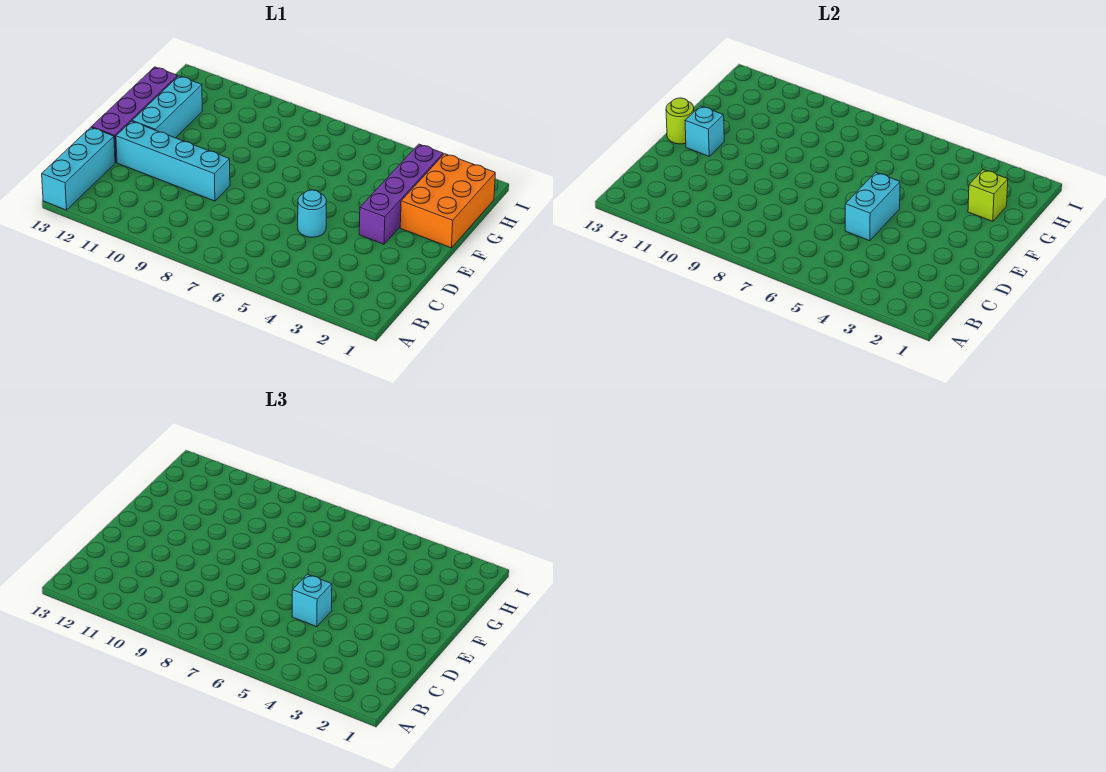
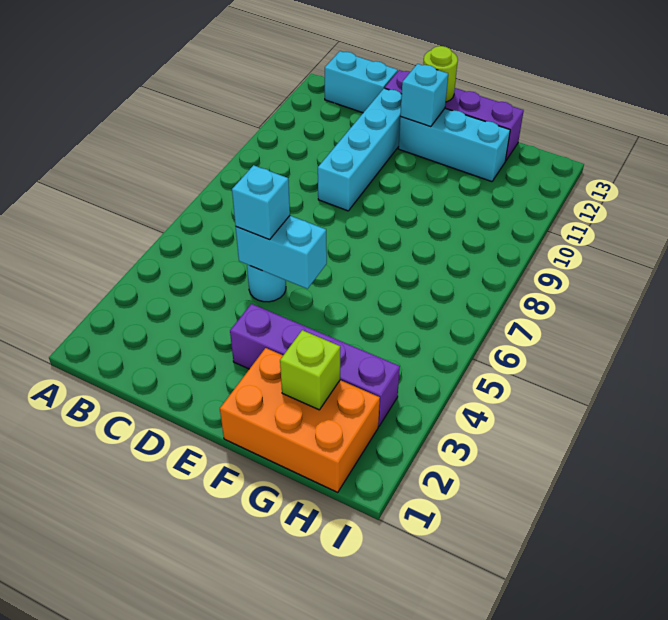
cyan brick A13:C13 level 1 -> cyan brick B13:C13 level 1

